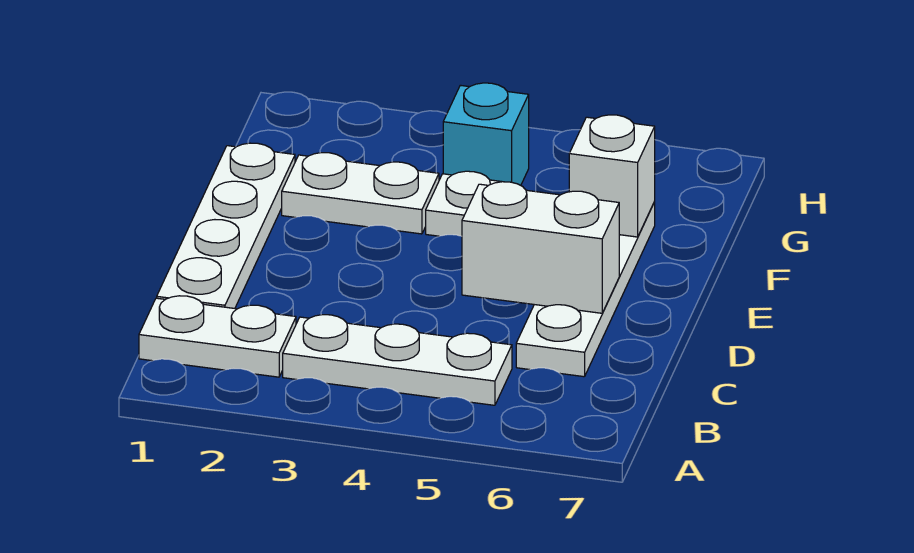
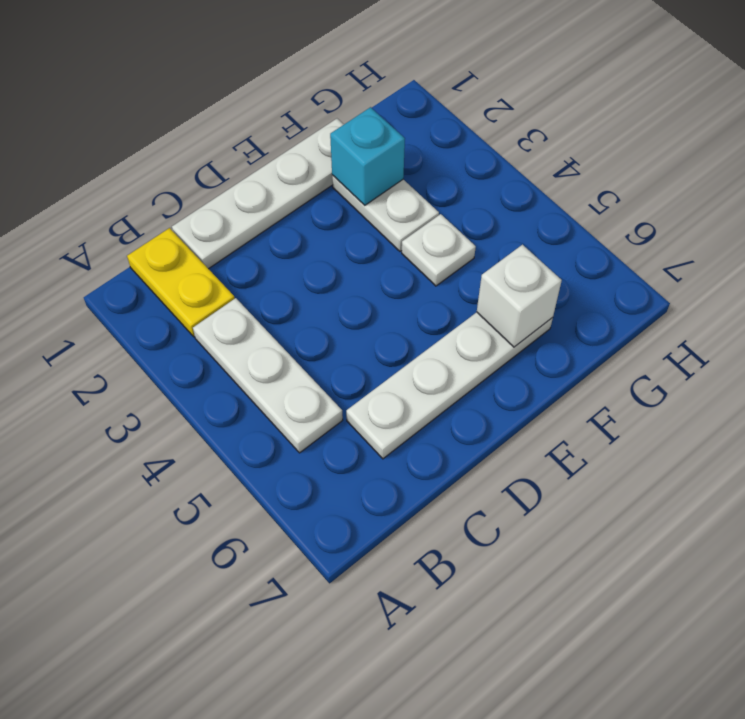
white plate B1:B2 level 1 -> yellow plate B1:B2 level 1
white brick D5:D6 level 2 -> none
cyan brick G4 level 1 -> cyan brick F2 level 2

